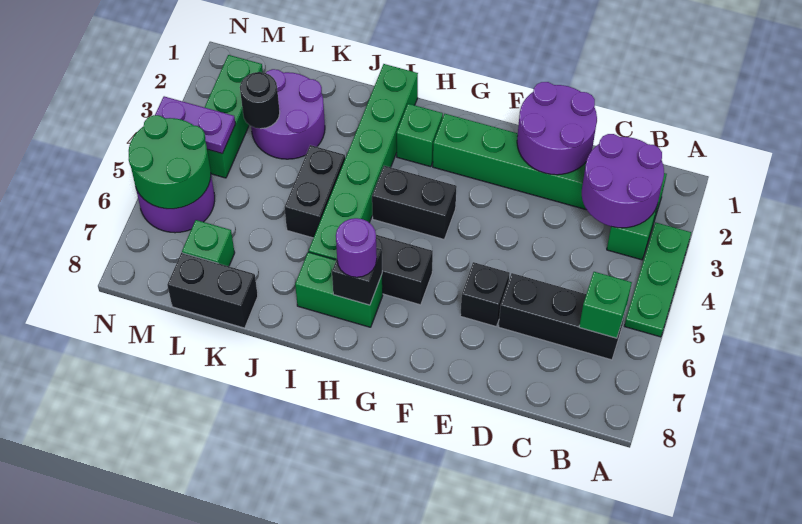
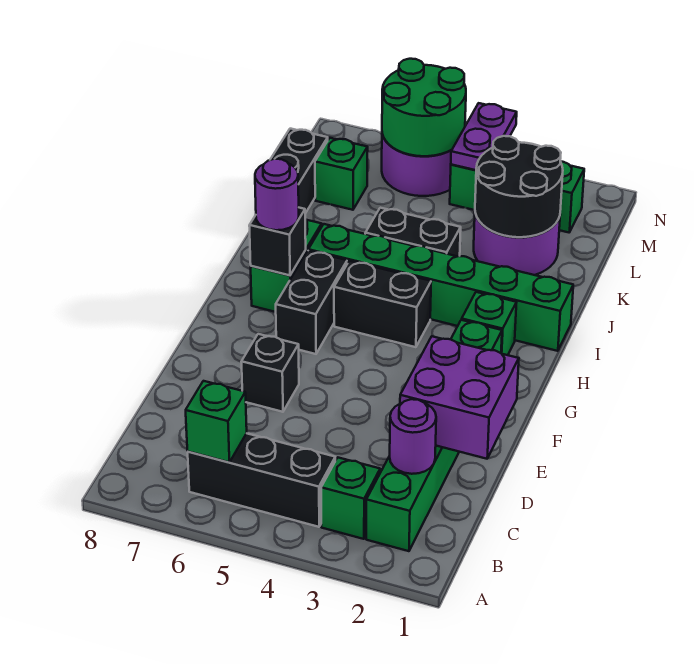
green plate A3:A5 level 1 -> none
purple round brick B2:C3 level 2 -> purple round brick C2 level 2
black brick B6:D6 level 1 -> black brick B4:B6 level 1
purple round brick D1:E2 level 2 -> purple brick D1:E2 level 2
black brick G4:H4 level 1 -> black brick H4:H5 level 1
black round brick L3 level 2 -> black round brick K2:L3 level 2

